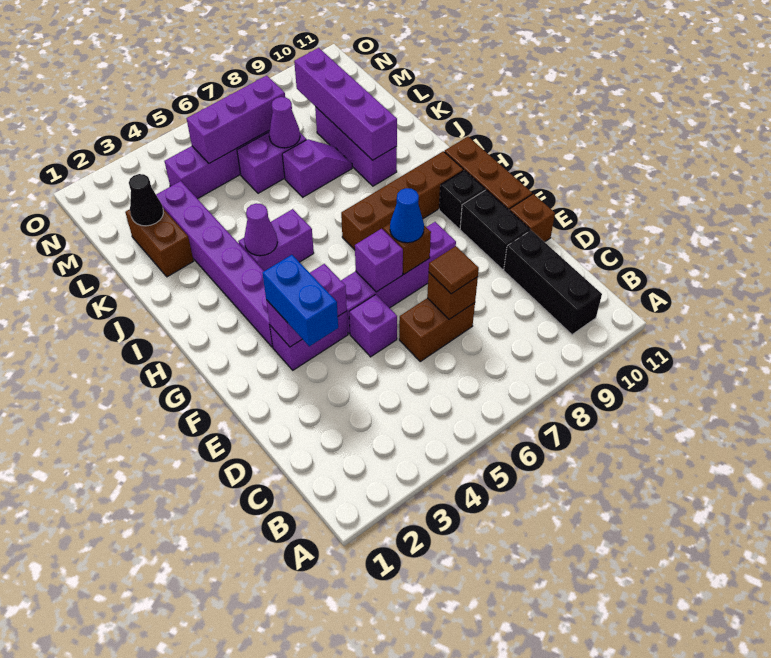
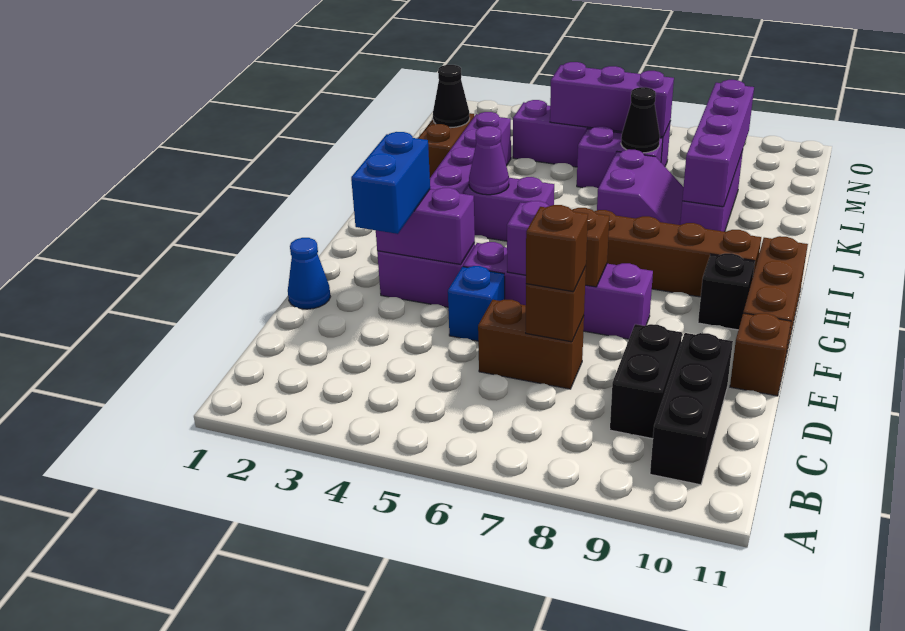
brown tile D7 level 3 -> brown brick D7 level 3
purple brick E5 level 1 -> blue brick E5 level 1
black brick E10:F10 level 1 -> black brick C9:D9 level 1
blue cone F7 level 3 -> blue cone E1 level 1
purple slope K7:K8 level 1 top 7 -> purple slope J7:K8 level 1 top 7
purple cone L7 level 2 -> black cone L7 level 2

